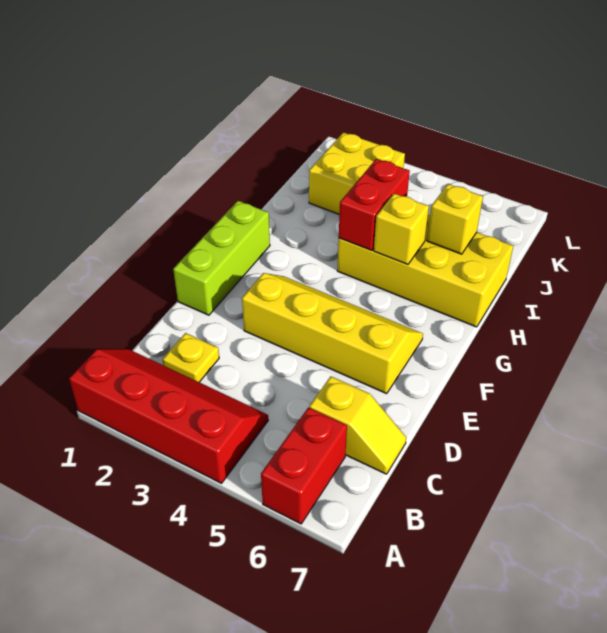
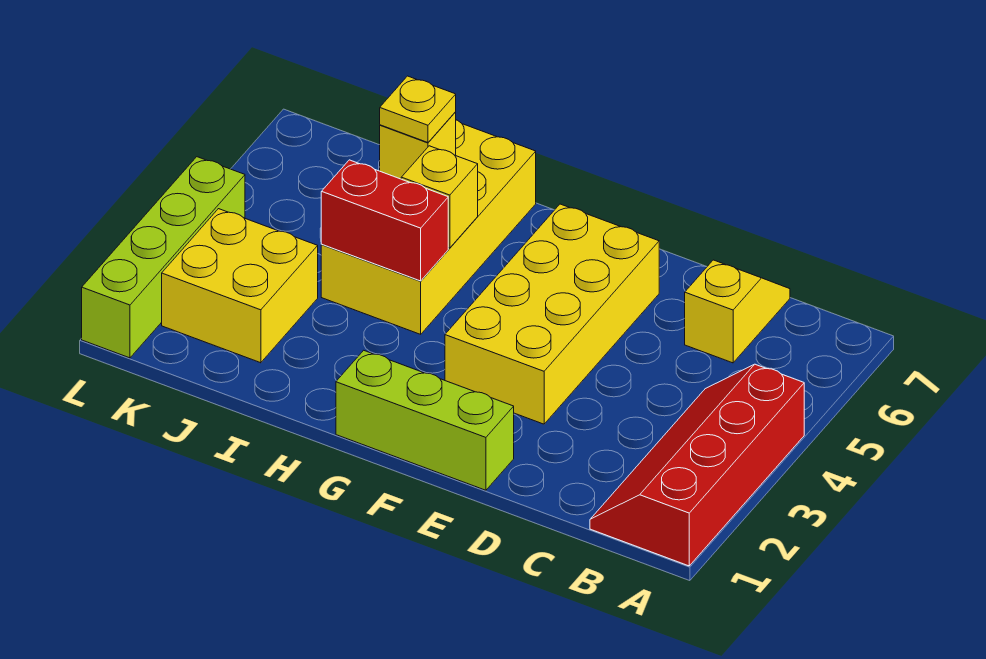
red brick A6:B6 level 1 -> none
yellow plate C2 level 1 -> yellow plate I6 level 3
yellow slope E3:F6 level 1 top E -> yellow brick E3:F6 level 1
none -> lime brick L1:L4 level 1

